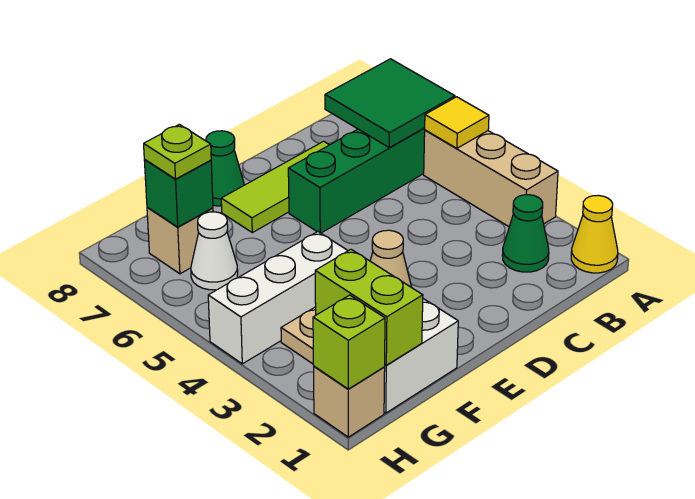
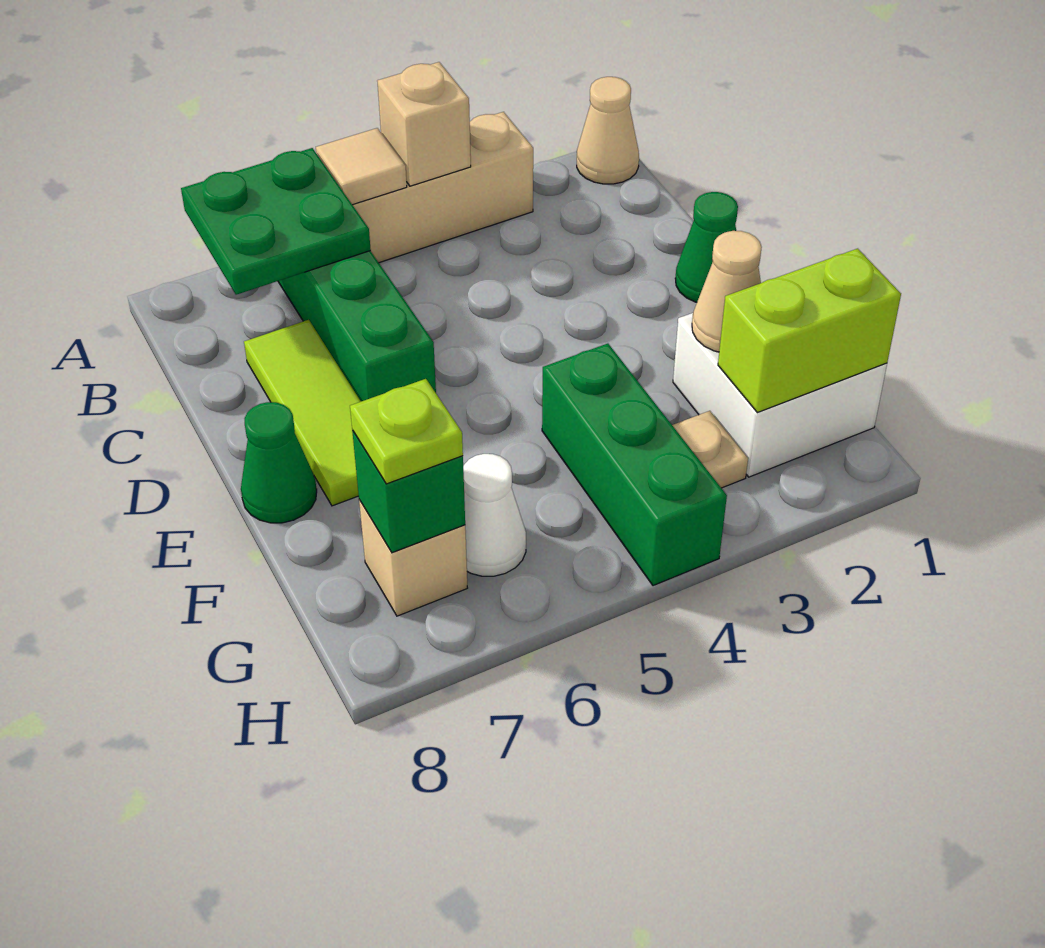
yellow cone A1 level 1 -> tan cone A1 level 1
yellow tile A5 level 2 -> tan tile A5 level 2
green tile A6:B7 level 2 -> green plate A6:B7 level 2
green cone B2 level 1 -> green cone D1 level 1
white brick F4:H4 level 1 -> green brick F4:H4 level 1
tan brick H1 level 1 -> tan brick A4 level 2
lime brick H1 level 2 -> none

